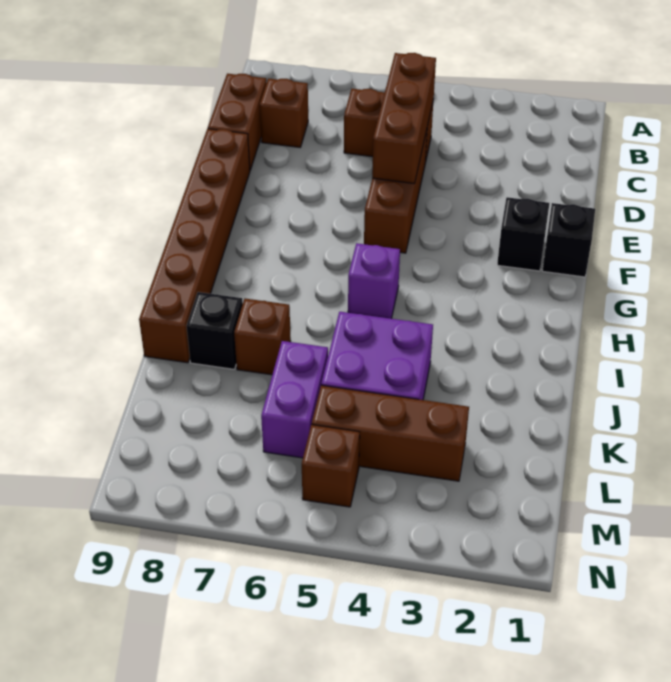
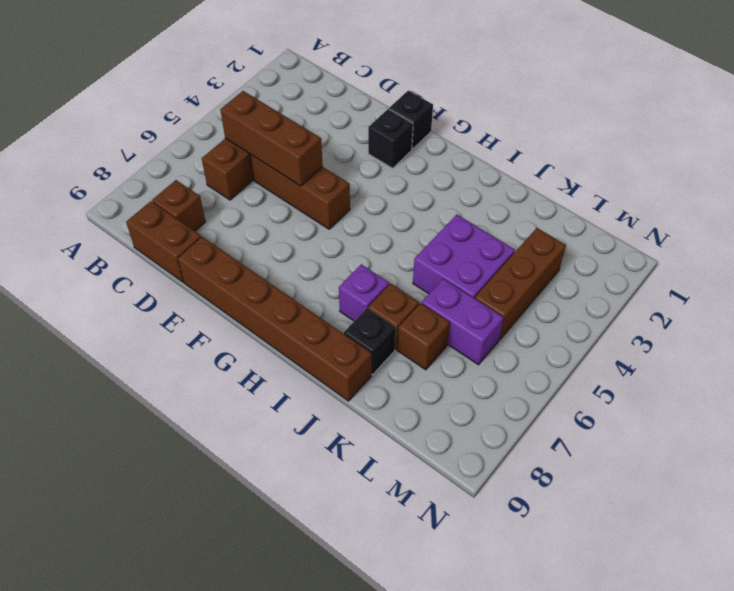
purple brick H5 level 1 -> purple brick I7 level 1
brown brick M5 level 1 -> brown brick K7 level 1

